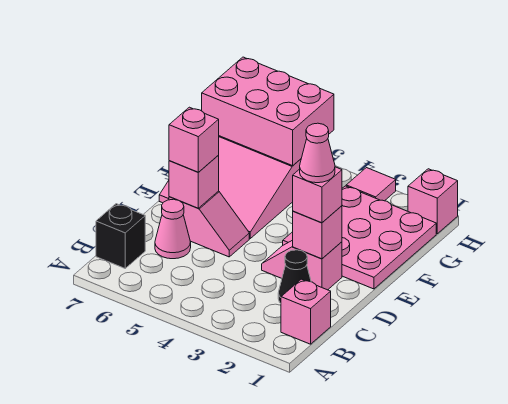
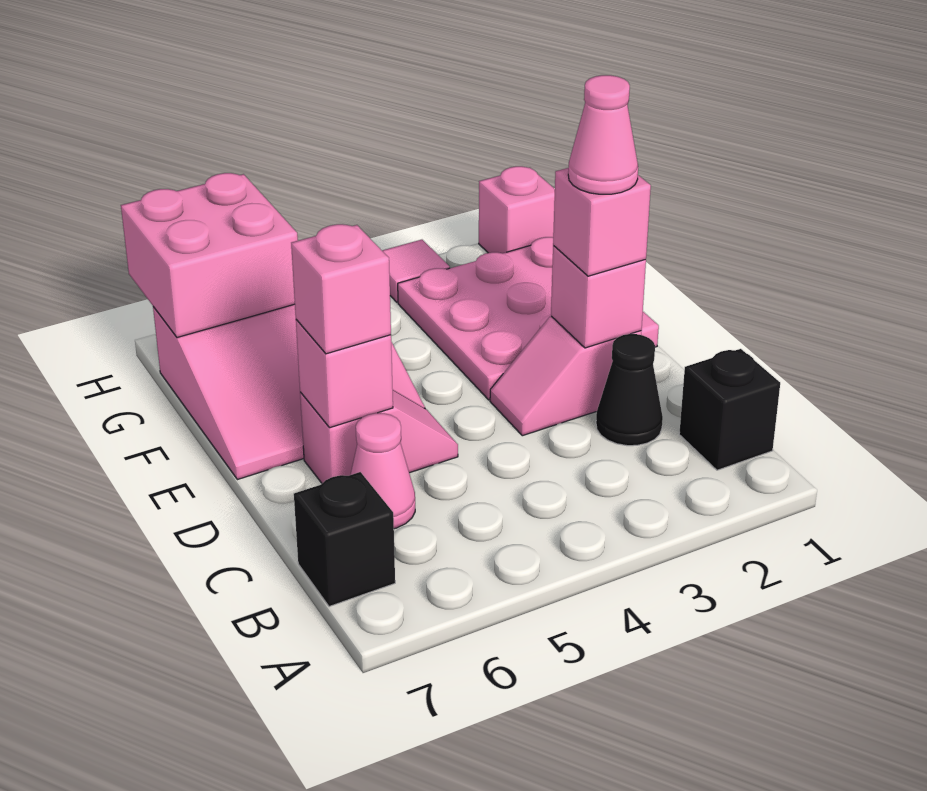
pink brick B1 level 1 -> black brick B1 level 1
pink brick G5:H7 level 2 -> pink brick G6:H7 level 2

